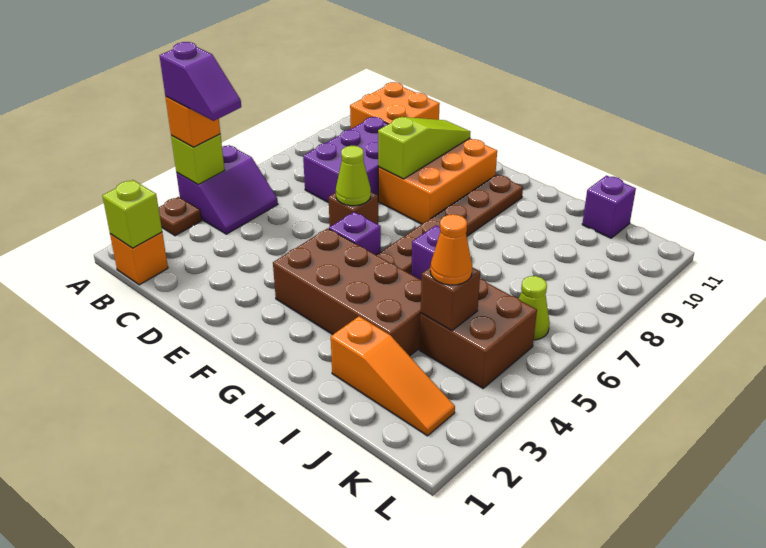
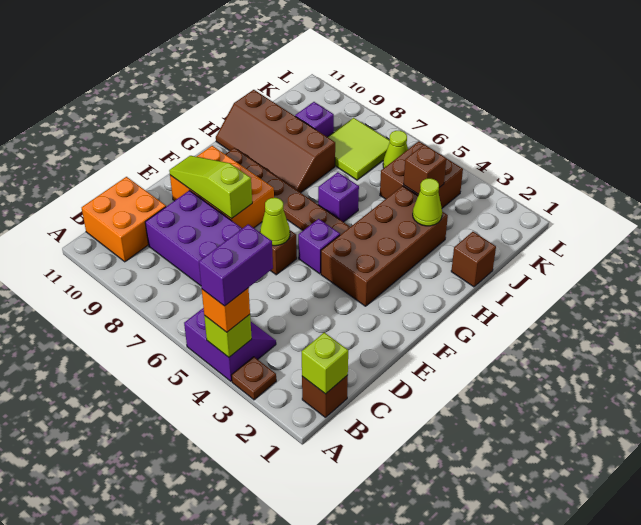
purple slope A4:B4 level 4 top A -> purple brick A4:B4 level 4
orange brick B1 level 1 -> brown brick B1 level 1
none -> brown slope H8:I11 level 1 top I
none -> brown brick I1 level 1
orange slope I2:K2 level 1 top I -> none
none -> lime cone I3 level 2
orange cone J4 level 3 -> none
none -> lime tile J7:K8 level 1
purple brick J11 level 1 -> purple brick J9 level 1

